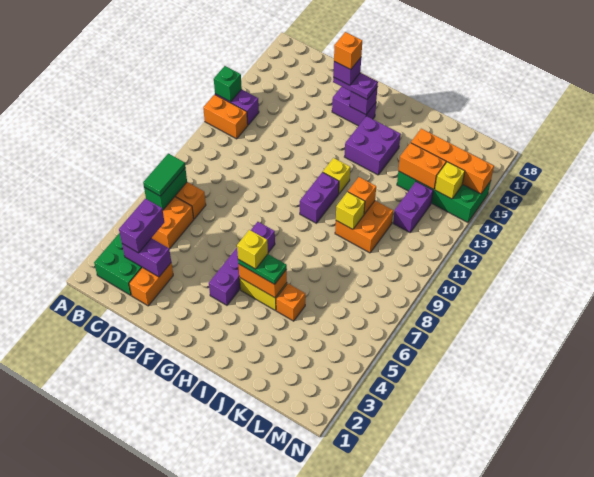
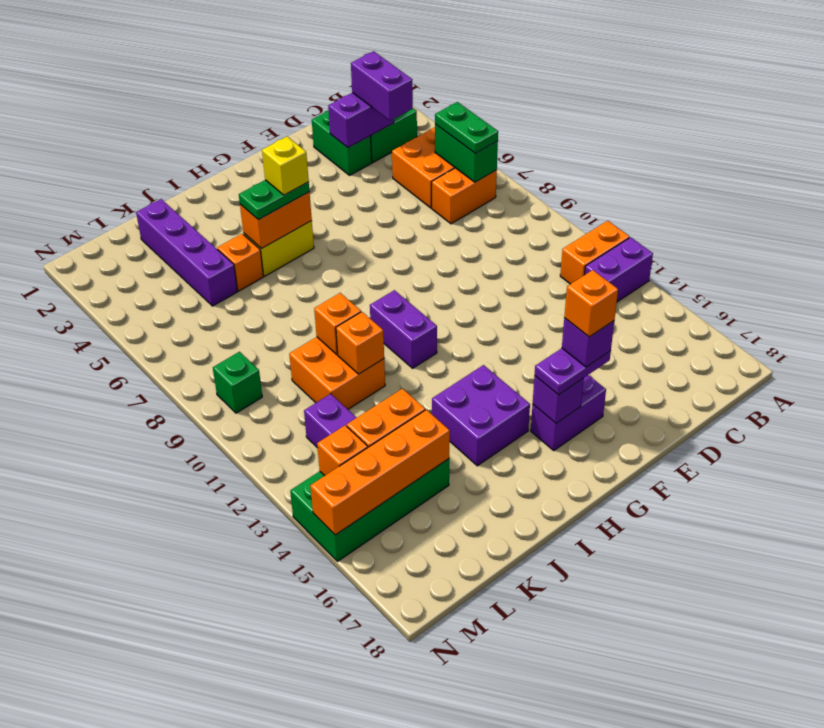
green brick A13 level 2 -> green brick M9 level 1
green tile B6:B7 level 3 -> green plate B6:B7 level 3
orange brick D2:D3 level 1 -> green brick D2:D3 level 1
purple brick G4:G7 level 1 -> purple brick K2:K5 level 1
yellow brick H12 level 1 -> none
yellow brick J10 level 2 -> orange brick J10 level 2
yellow brick M14 level 2 -> orange brick M14 level 2

